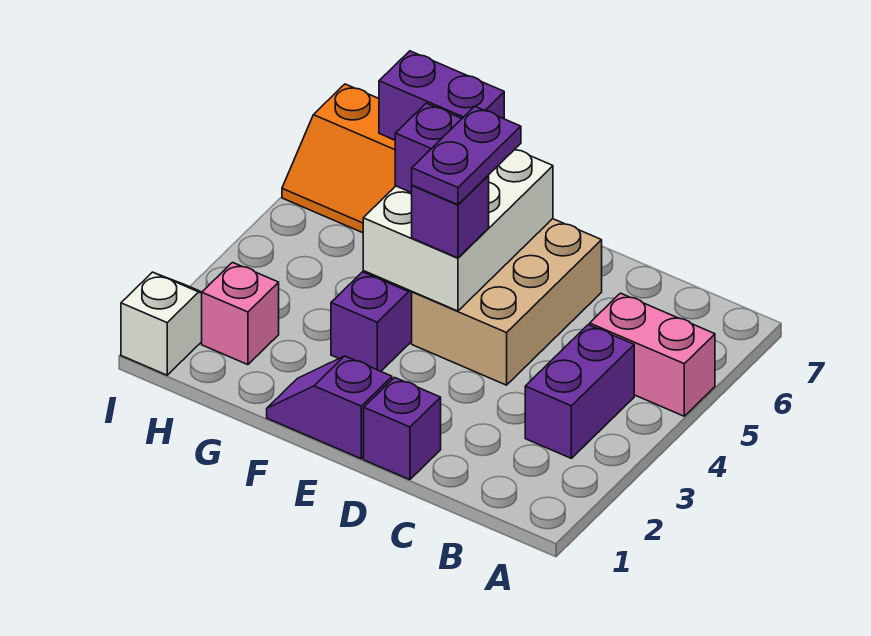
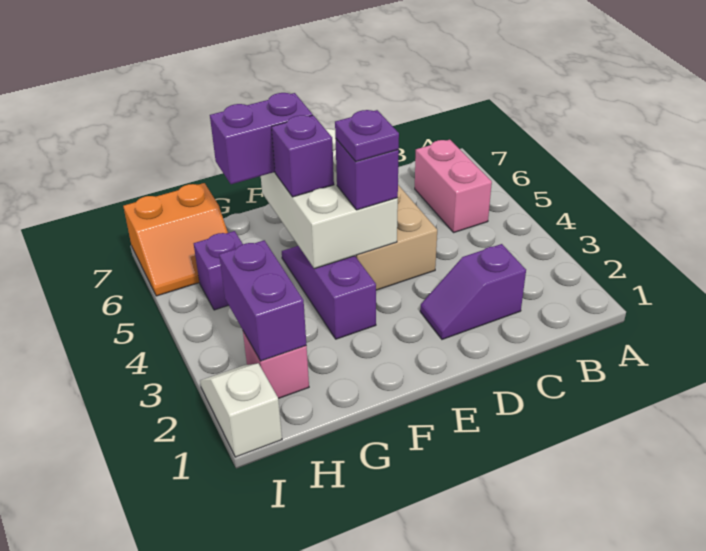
pink brick A5:B5 level 1 -> pink brick B5:B6 level 1
purple brick B3:B4 level 1 -> purple brick H2:H3 level 2
purple brick D1 level 1 -> purple brick H5 level 1
purple slope E1:F1 level 1 top E -> purple slope C2:D2 level 1 top C
purple plate E4:E5 level 4 -> purple plate E4 level 4

